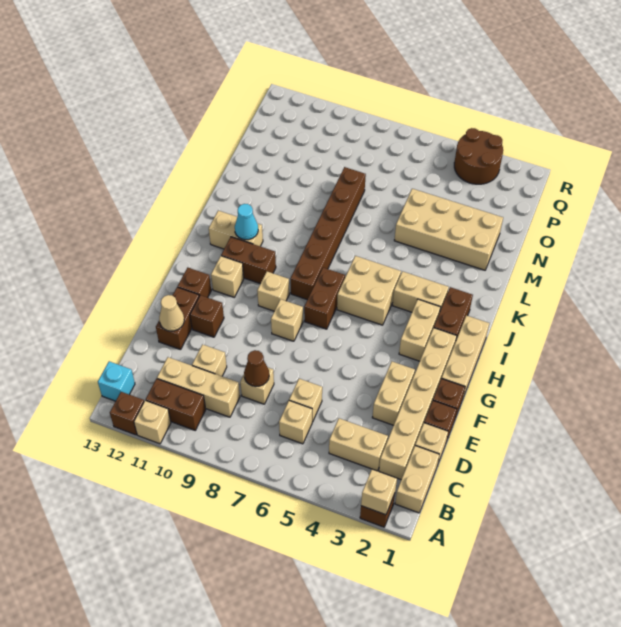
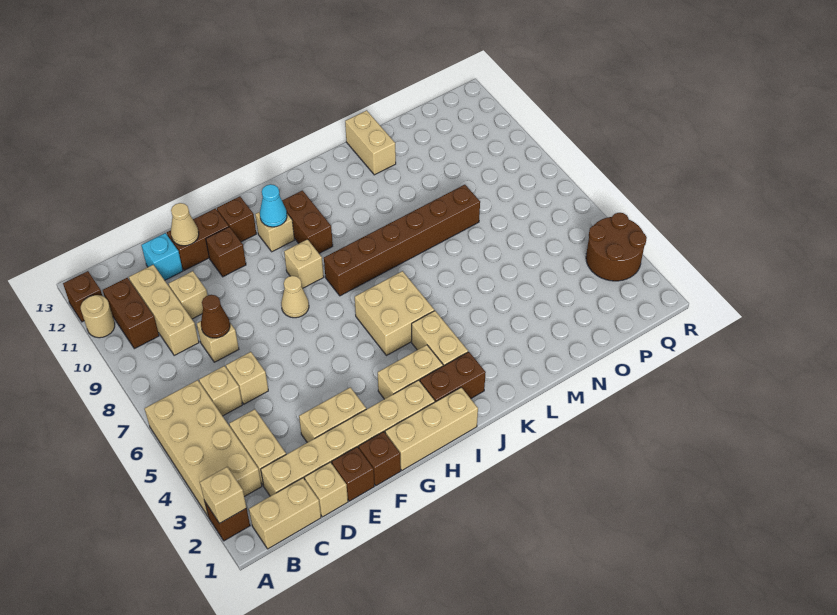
tan brick A11 level 1 -> tan round brick A11 level 1
cyan brick B13 level 1 -> cyan brick D12 level 1
tan brick G8 level 1 -> tan cone G8 level 1
brown brick H7:I7 level 1 -> none
tan brick J11:J12 level 1 -> tan brick M12:M13 level 1
cyan cone J11 level 2 -> cyan cone H11 level 2
tan brick M2:N5 level 1 -> tan brick A3:B6 level 1

